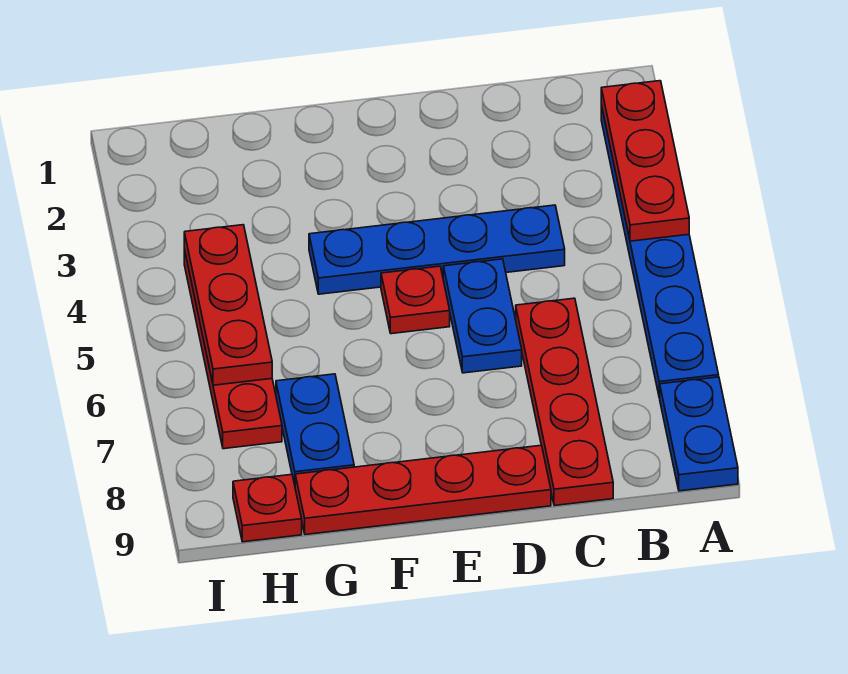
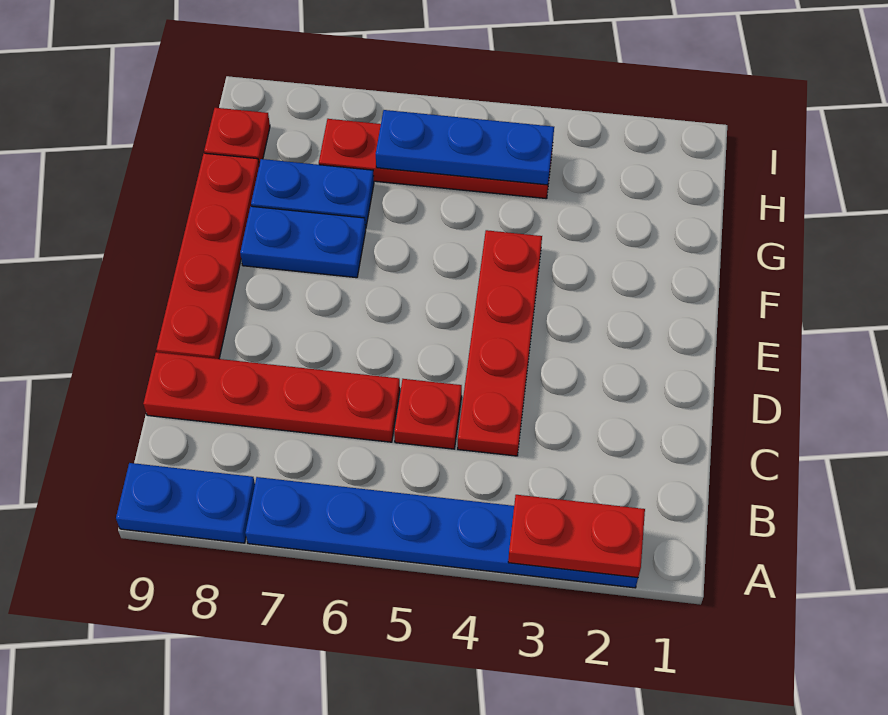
red plate A2:A4 level 2 -> red plate A2:A3 level 2
blue plate C4:F4 level 1 -> red plate C4:F4 level 1
blue plate D5:D6 level 1 -> blue plate F7:F8 level 1
red plate E5 level 1 -> red plate C5 level 1
red plate H4:H6 level 2 -> blue plate H4:H6 level 2

